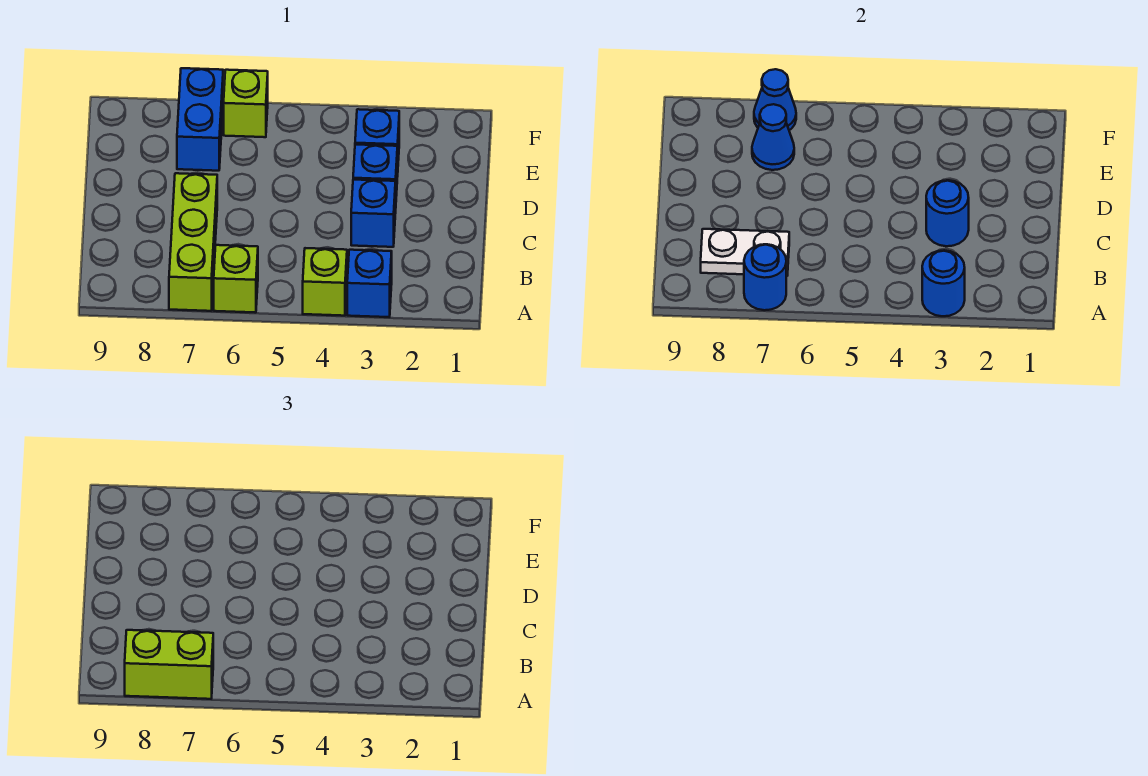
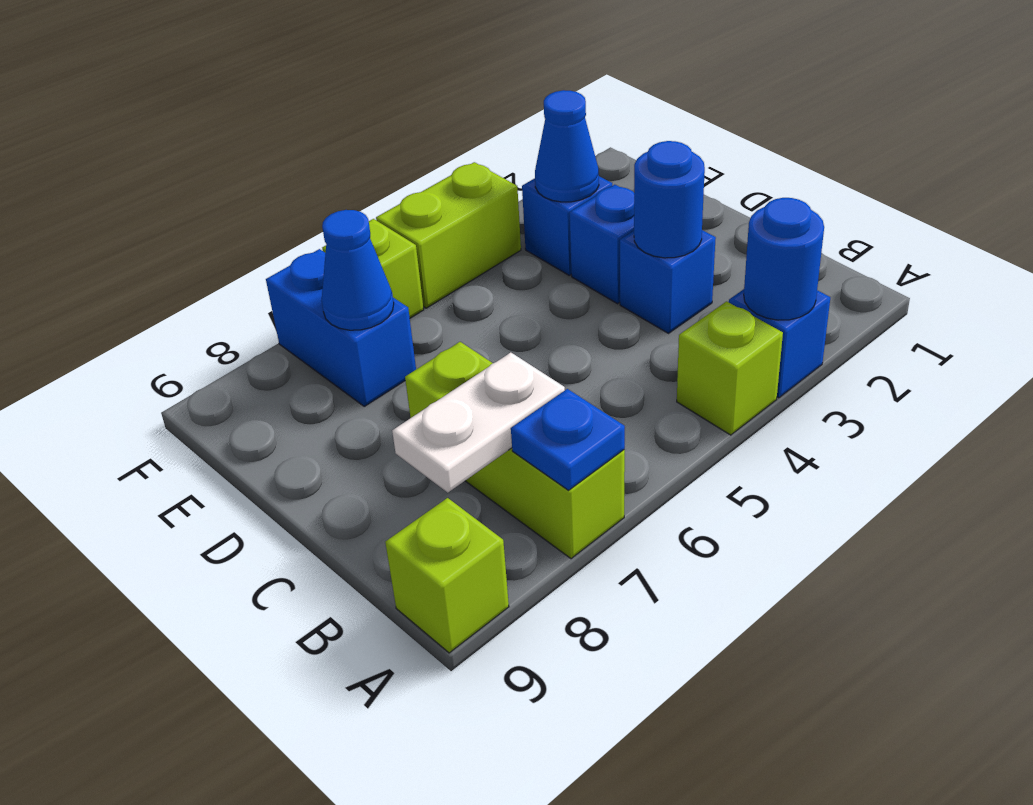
lime brick A6 level 1 -> lime brick A9 level 1
blue round brick A7 level 2 -> blue plate A7 level 2
lime brick A7:A8 level 3 -> lime brick F4:F5 level 1
blue cone F7 level 2 -> blue cone E3 level 2

